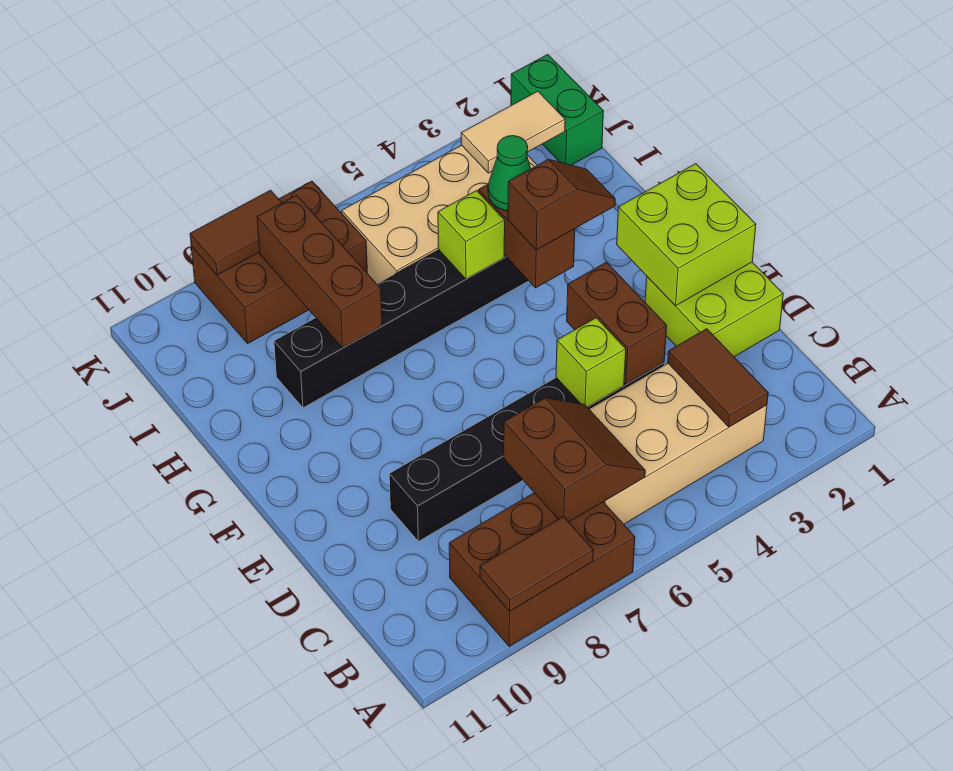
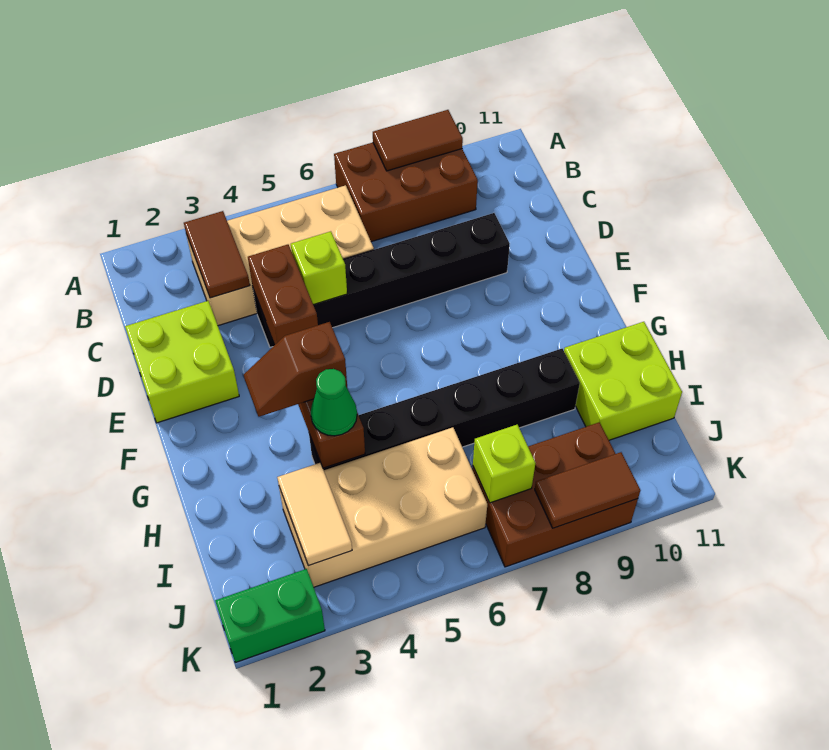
brown slope B6:C7 level 2 top 7 -> none
lime brick E1:F2 level 2 -> lime brick H10:I11 level 1
lime brick H5 level 2 -> lime brick J7 level 2
brown brick H8:J8 level 2 -> none
green brick J1:K1 level 1 -> green brick K1:K2 level 1
tan tile J2:J3 level 2 -> tan tile I3:J3 level 2

